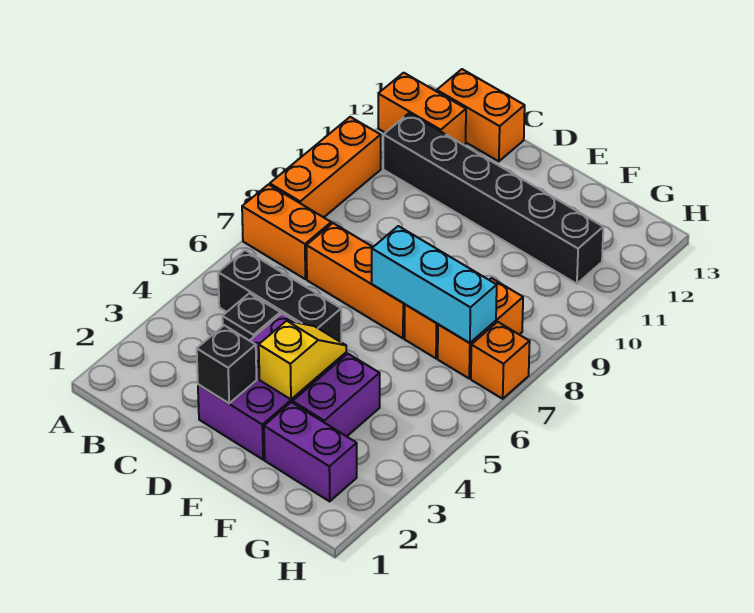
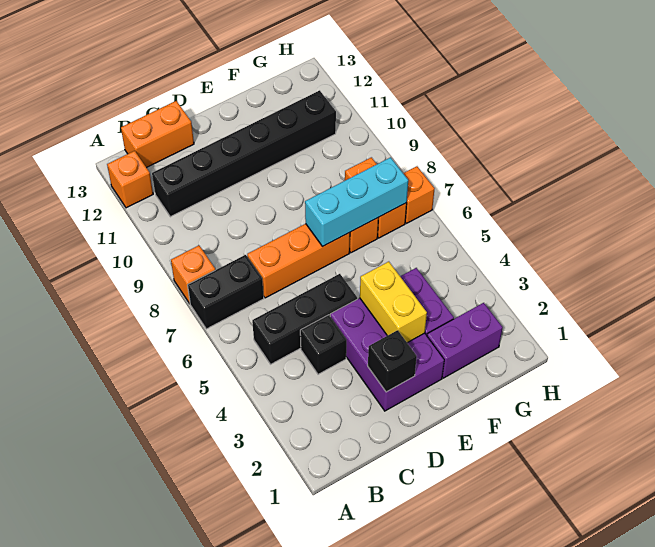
orange brick A7:B7 level 1 -> black brick A7:B7 level 1
orange brick A8:A10 level 1 -> orange brick A8 level 1
orange brick A12:B12 level 1 -> orange brick A12 level 1
yellow slope E3:E4 level 2 top 3 -> yellow brick E3:E4 level 2

